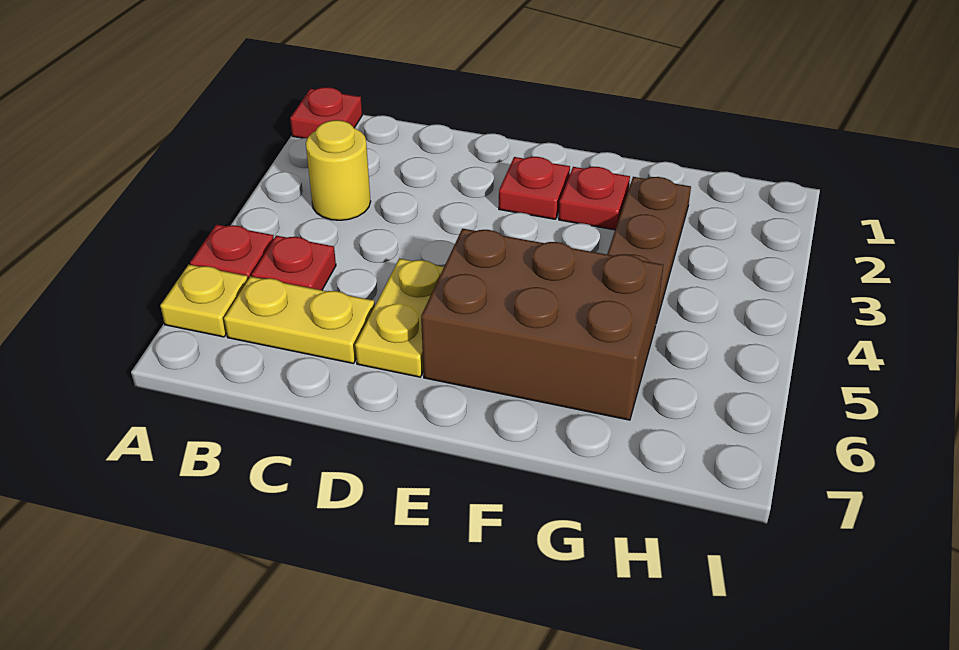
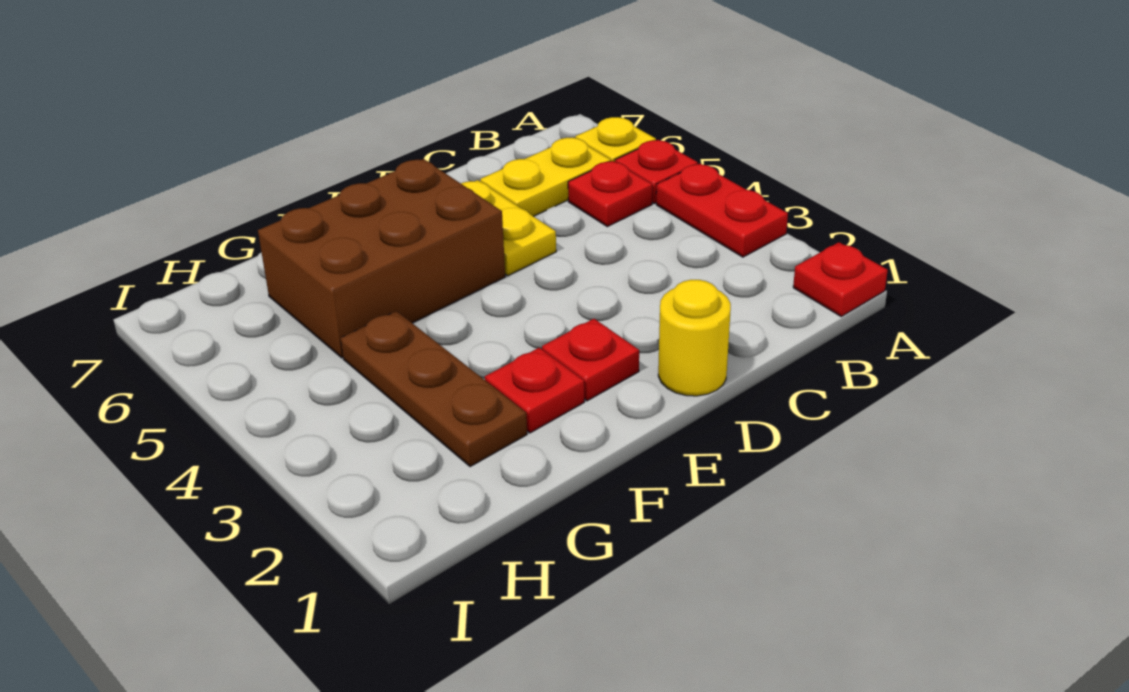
none -> red plate A3:A4 level 1
yellow round brick B3 level 1 -> yellow round brick D1 level 1

